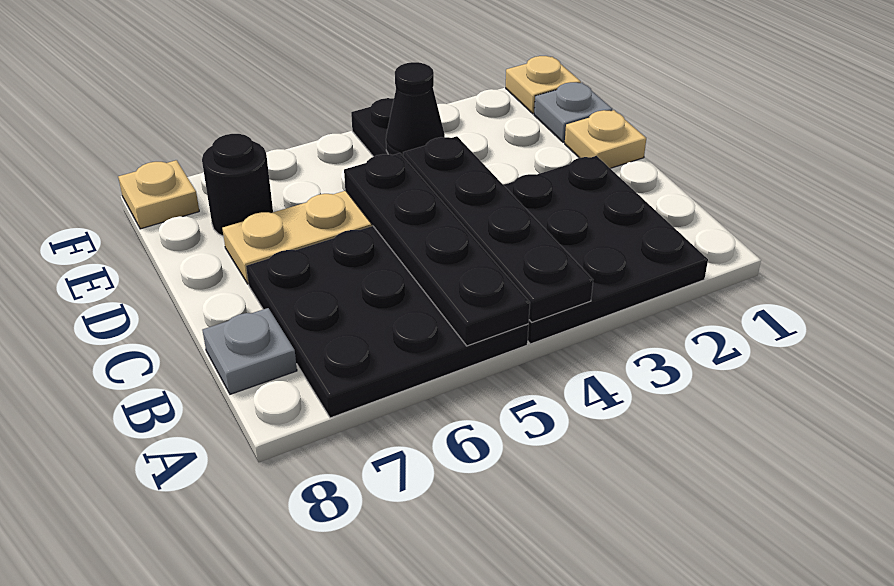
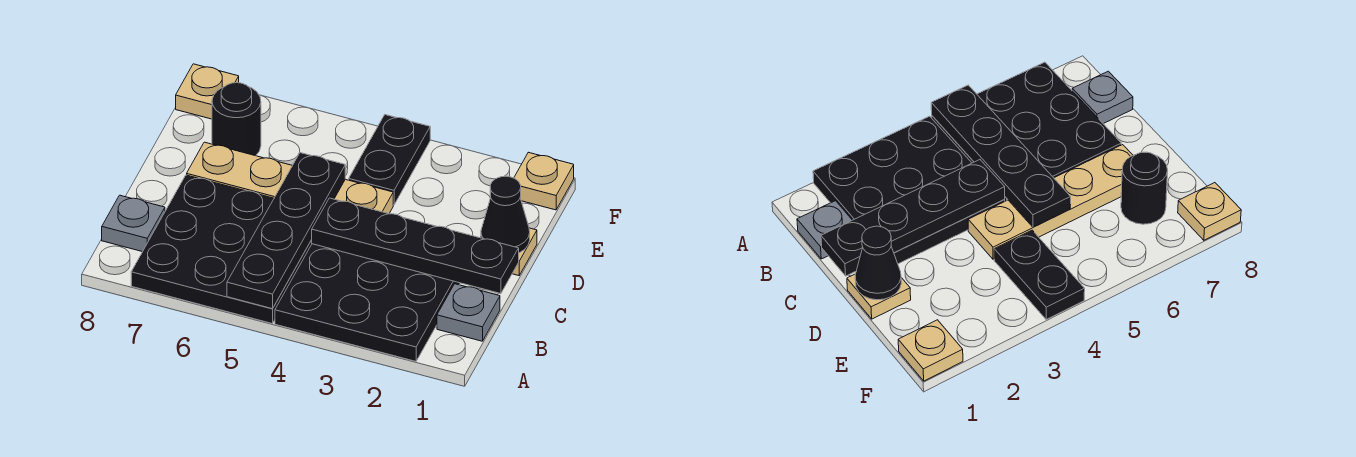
black plate A4:D4 level 2 -> black plate C1:C4 level 2
grey plate E1 level 1 -> grey plate B1 level 1
black cone E4 level 2 -> black cone D1 level 2

